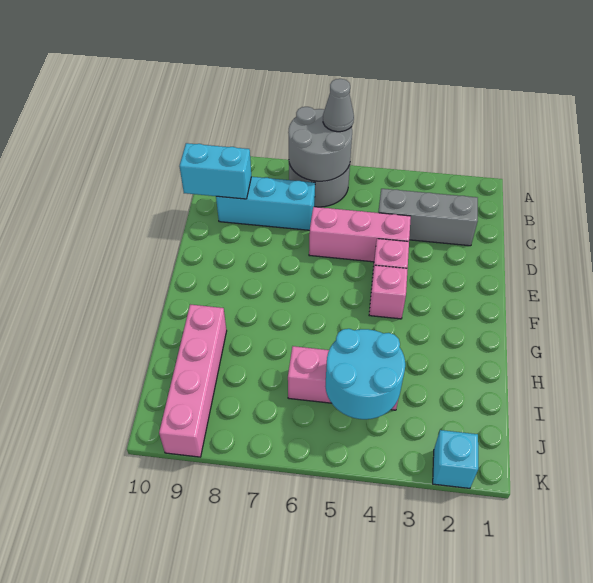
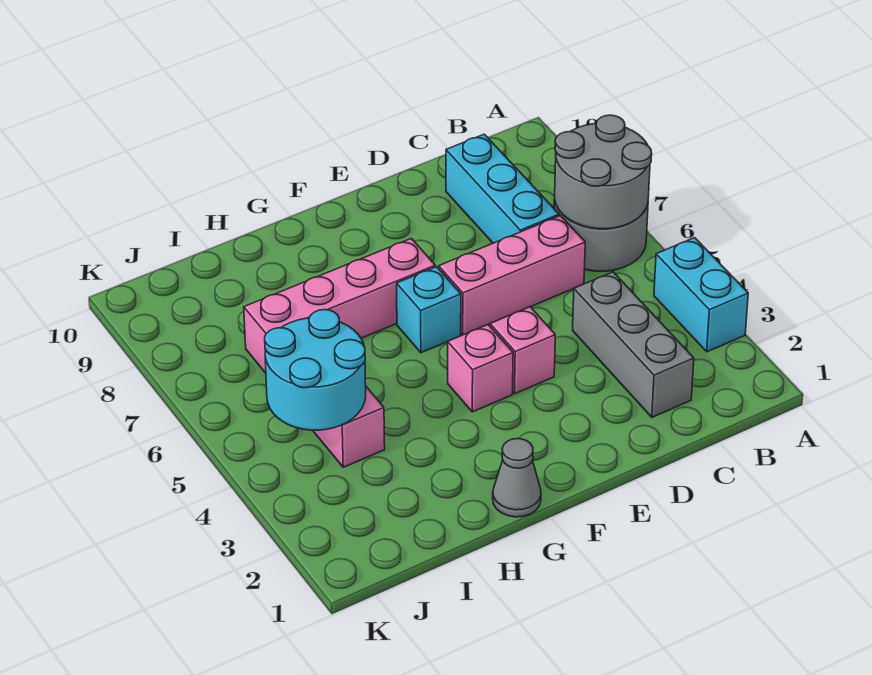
grey cone A6 level 3 -> grey cone G1 level 1
cyan brick C9:C10 level 2 -> cyan brick A3:A4 level 1
pink brick D4:D6 level 1 -> pink brick C6:E6 level 1
pink brick H9:K9 level 1 -> pink brick F7:I7 level 1
cyan brick K2 level 1 -> cyan brick F6 level 1

